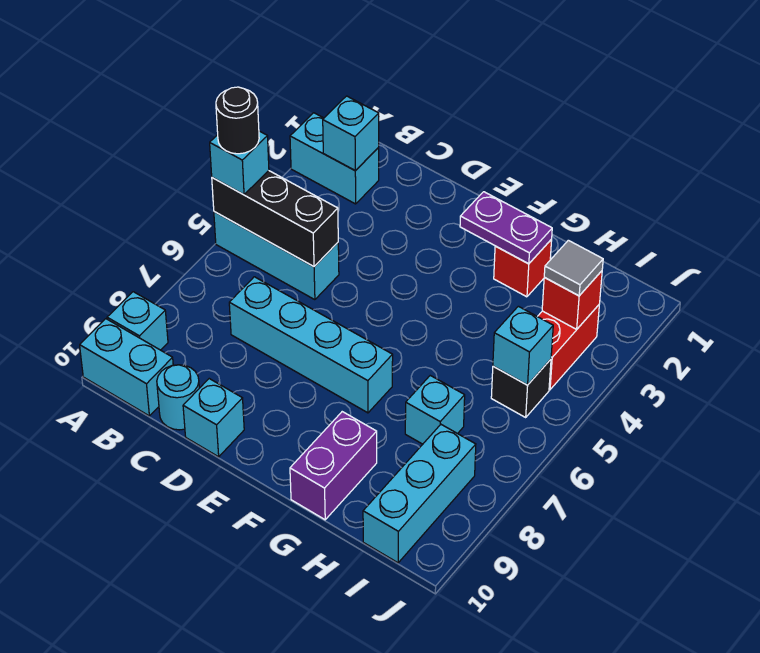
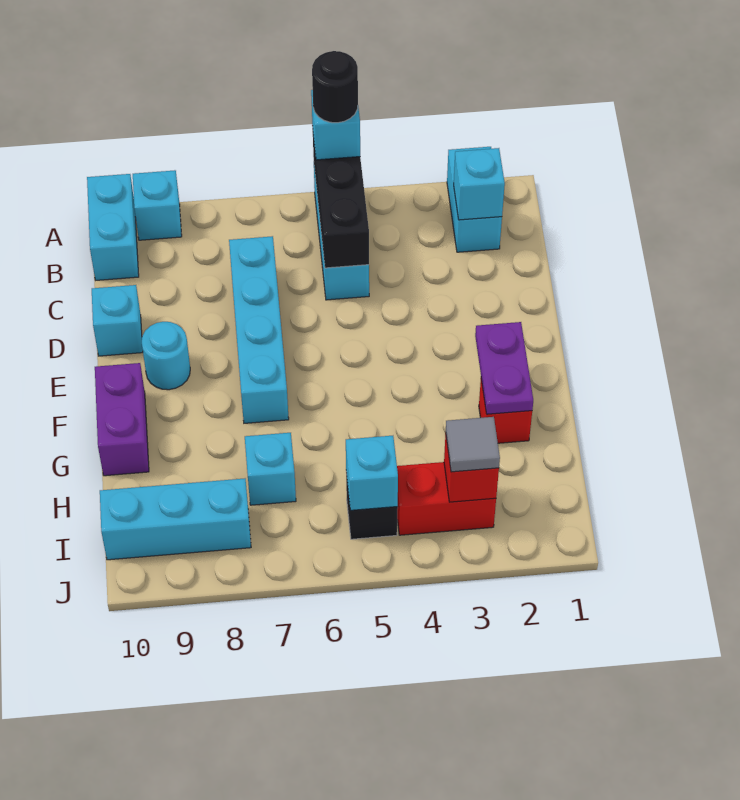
cyan round brick C10 level 1 -> cyan round brick E9 level 1
purple brick G9:G10 level 1 -> purple brick F10:G10 level 1

